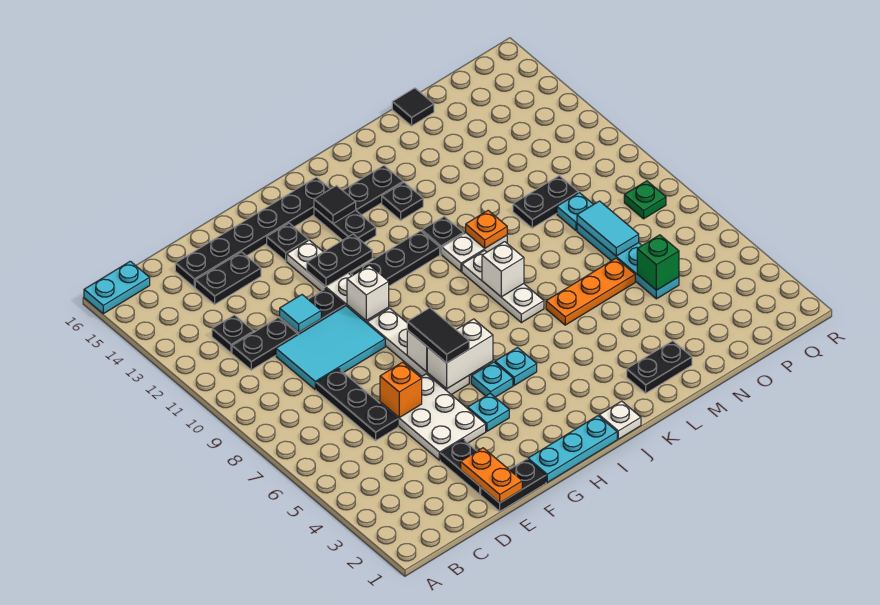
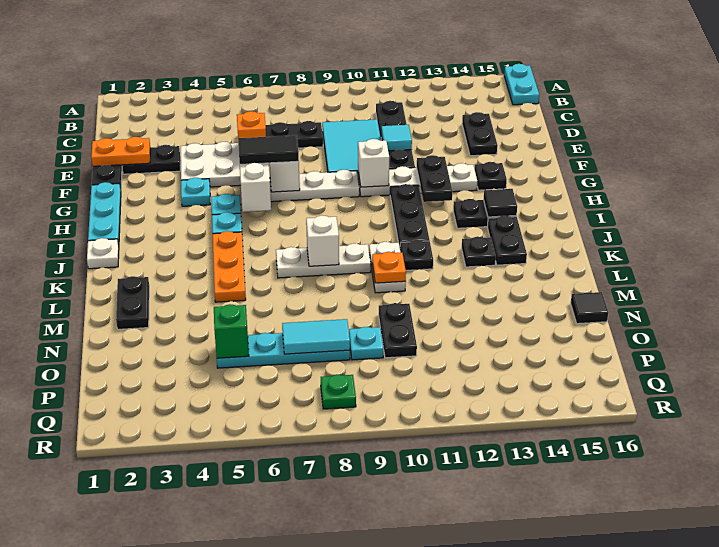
black plate C12 level 1 -> none
black plate D15:I15 level 1 -> none
orange plate L6:N6 level 1 -> orange plate J5:L5 level 1

